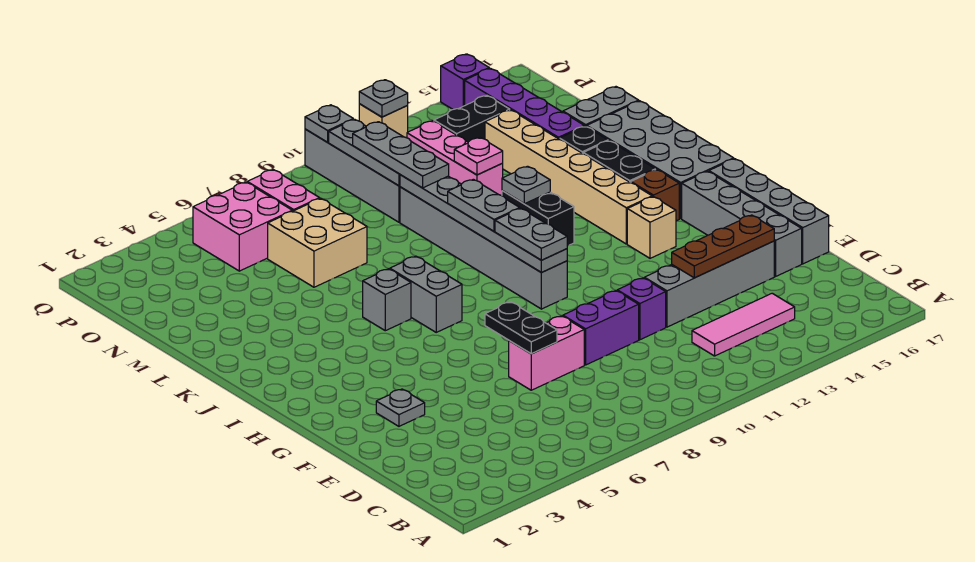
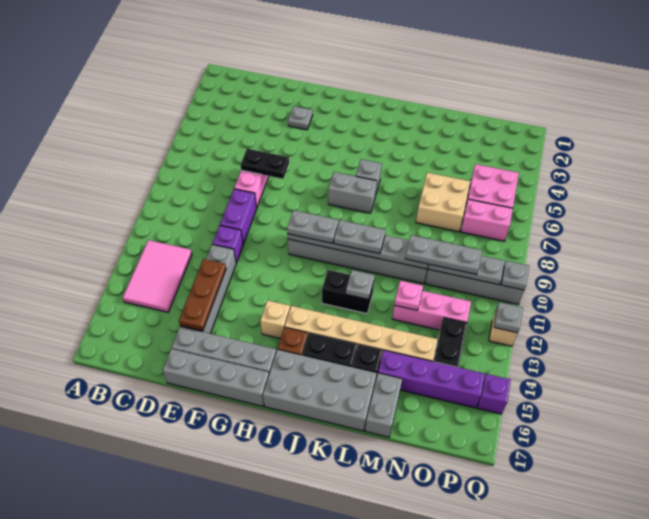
pink tile C12:C14 level 1 -> pink tile B12:C14 level 1

